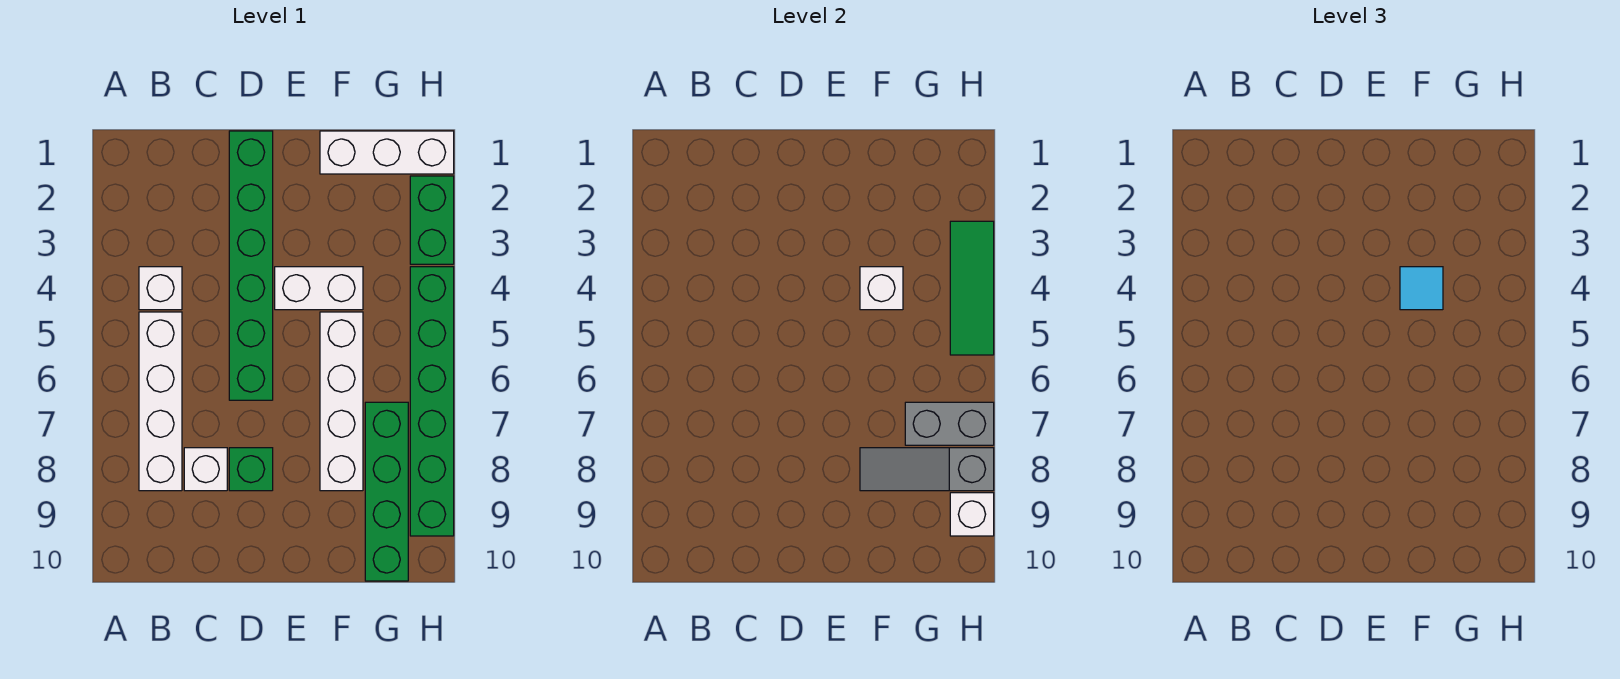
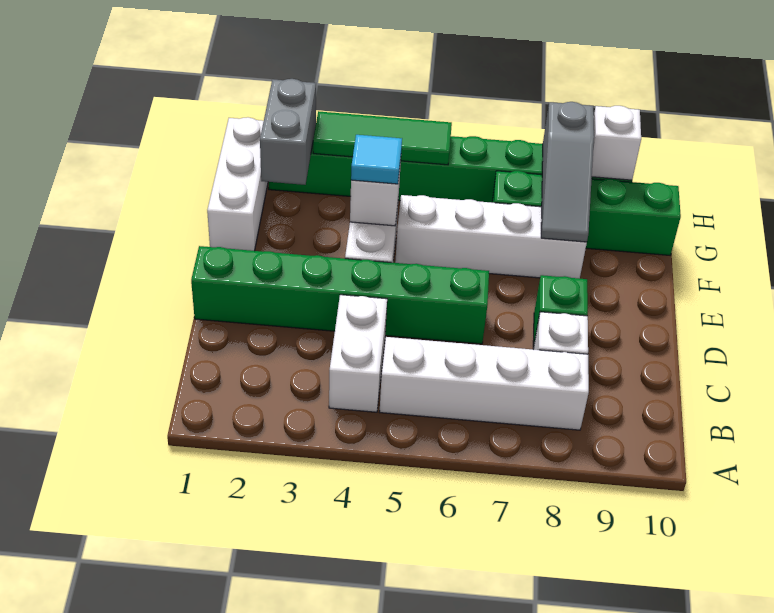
white brick B4 level 1 -> white brick B4:C4 level 1
grey brick G7:H7 level 2 -> grey brick G2:H2 level 2

